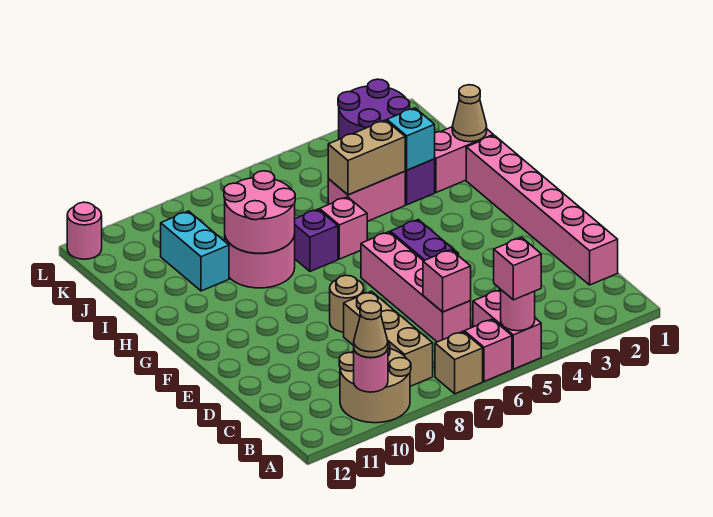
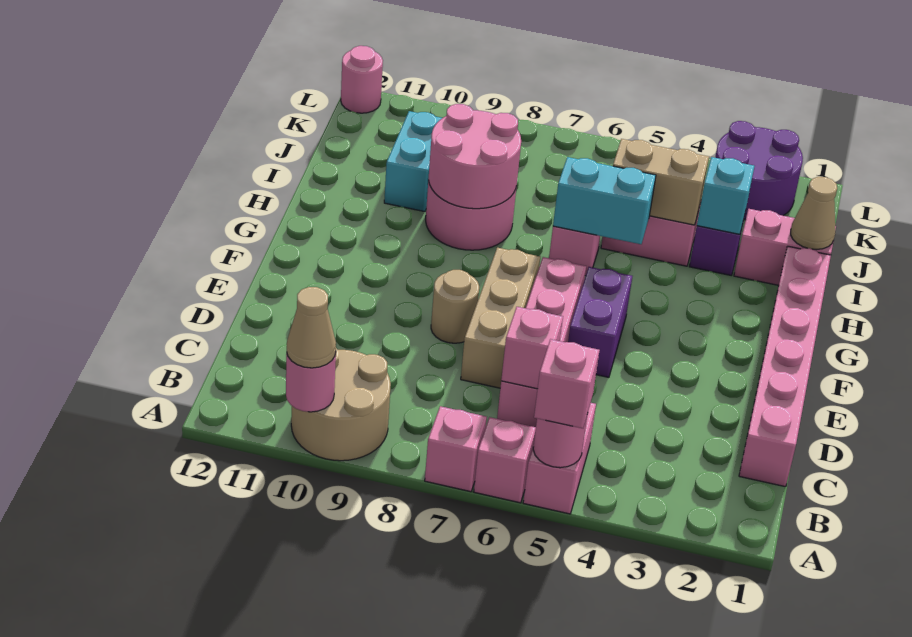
tan brick A7 level 1 -> pink brick A7 level 1
tan brick B8:D8 level 1 -> tan brick D7:F7 level 1
none -> cyan brick H5:H6 level 2
purple brick H7 level 1 -> none

